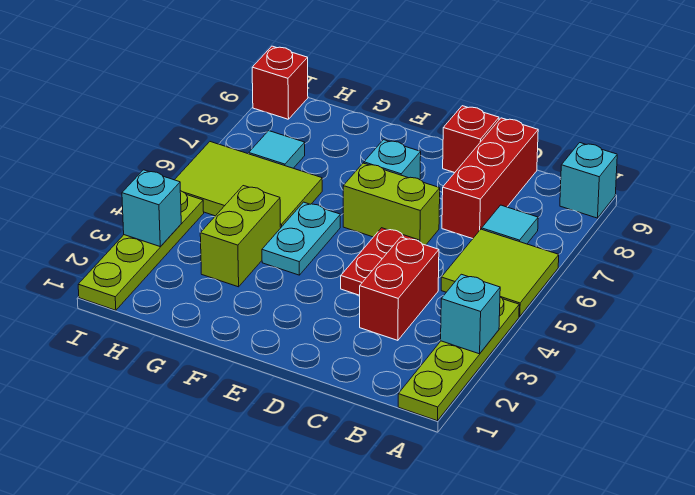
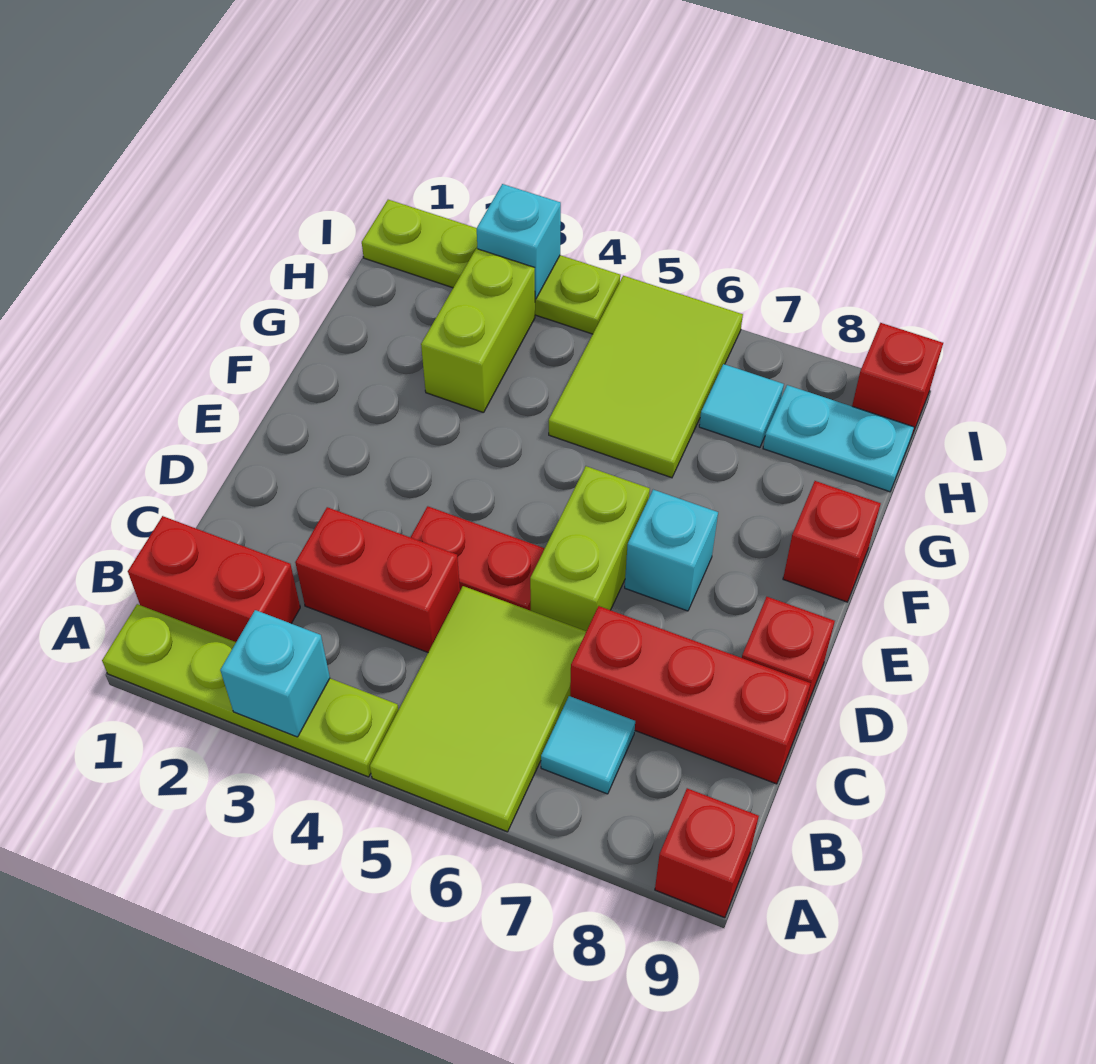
lime tile A5:B6 level 1 -> lime tile A5:C6 level 1
cyan brick A9 level 1 -> red brick A9 level 1
none -> red brick B1:B2 level 1
cyan plate F4:F5 level 1 -> cyan plate H8:H9 level 1
none -> red brick F9 level 1
lime brick G3:G4 level 1 -> lime brick G3:H3 level 1

